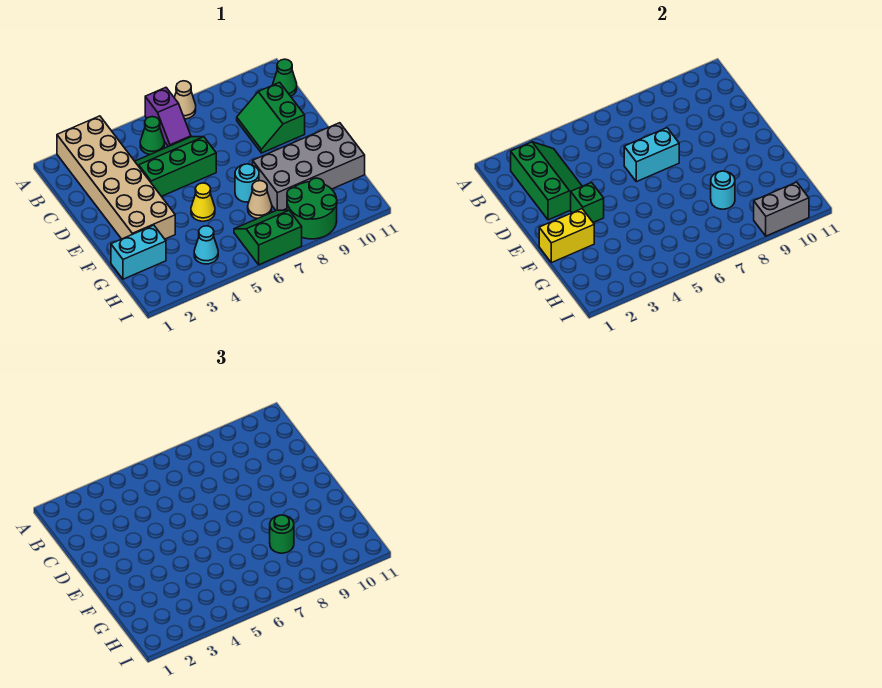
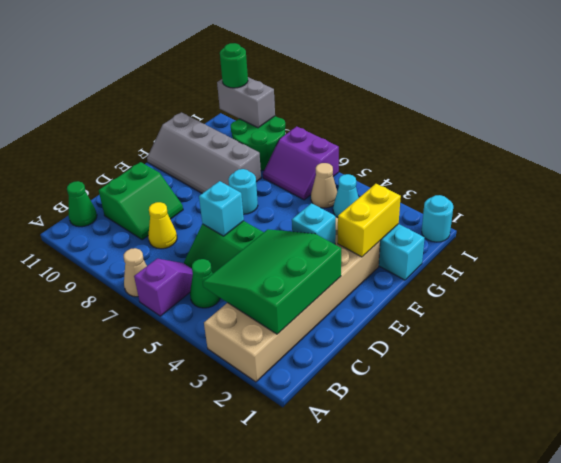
green slope B2:D3 level 2 top 2 -> green slope B2:D4 level 2 top 2
cyan brick D6:D7 level 2 -> cyan brick D6 level 2
green brick E3 level 2 -> cyan brick E3 level 2
yellow brick F1:F2 level 2 -> yellow brick F2:G2 level 2
yellow cone F5 level 1 -> yellow cone C8 level 1
grey brick F8:G11 level 1 -> grey slope F8:G11 level 1 top G
tan cone G7 level 1 -> tan cone H5 level 1
cyan round brick G8 level 2 -> cyan round brick I1 level 1
green round brick G8 level 3 -> green round brick I10 level 3
green slope H6:I7 level 1 top I -> purple slope H6:I7 level 1 top I

